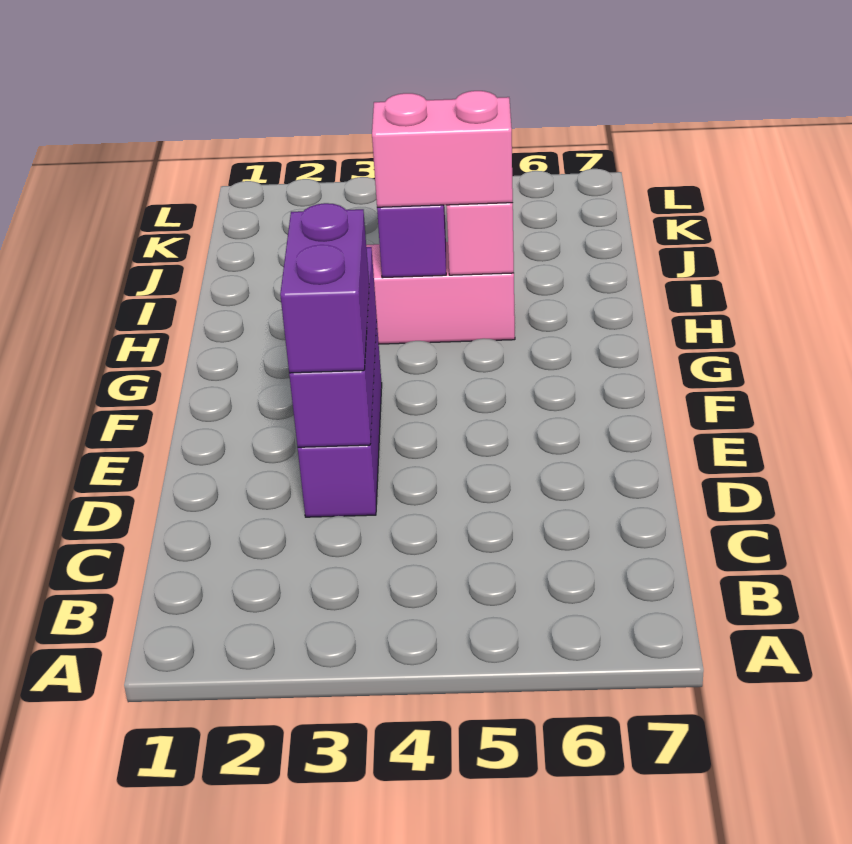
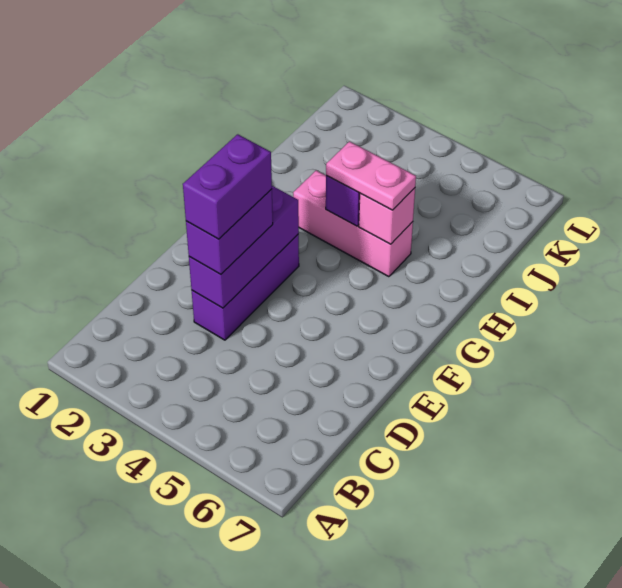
none -> purple brick D3:E3 level 4
pink brick H4:H5 level 3 -> pink plate H4:H5 level 3

